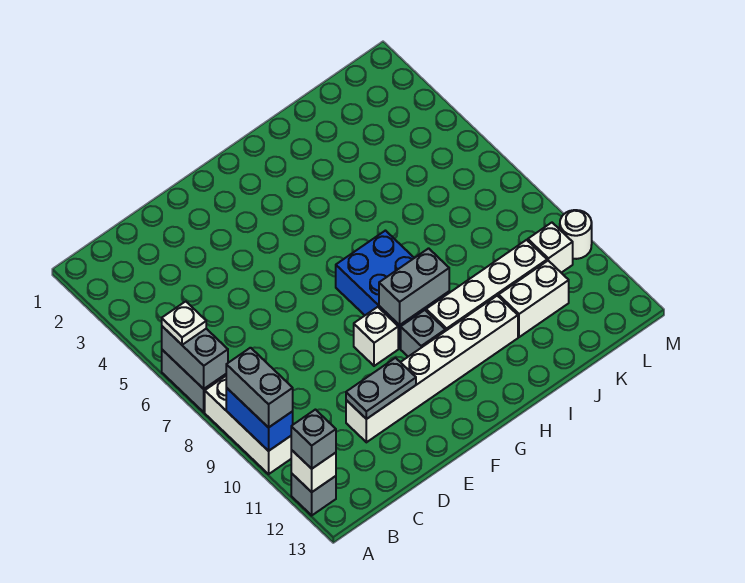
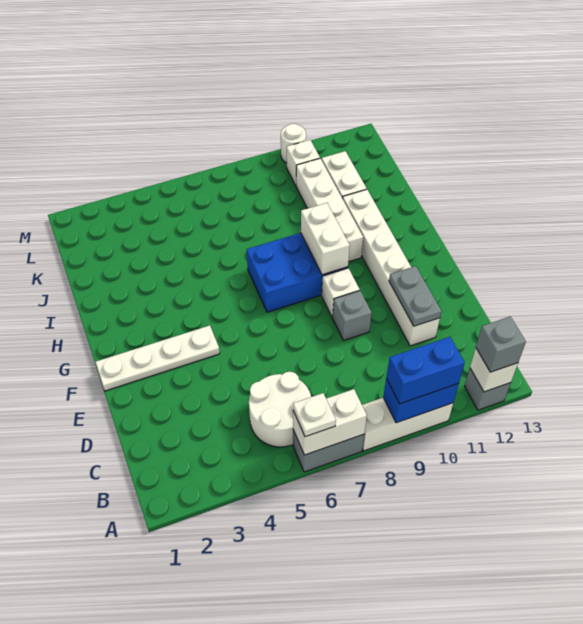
grey brick A6:A7 level 2 -> white brick A6:A7 level 2
grey brick A9:A10 level 3 -> blue brick A9:A10 level 3
none -> white round brick B5:C6 level 1
none -> white plate F1:F4 level 1
grey brick G9:H9 level 2 -> white brick G9:H9 level 2
grey brick G10 level 1 -> grey brick E9 level 1

